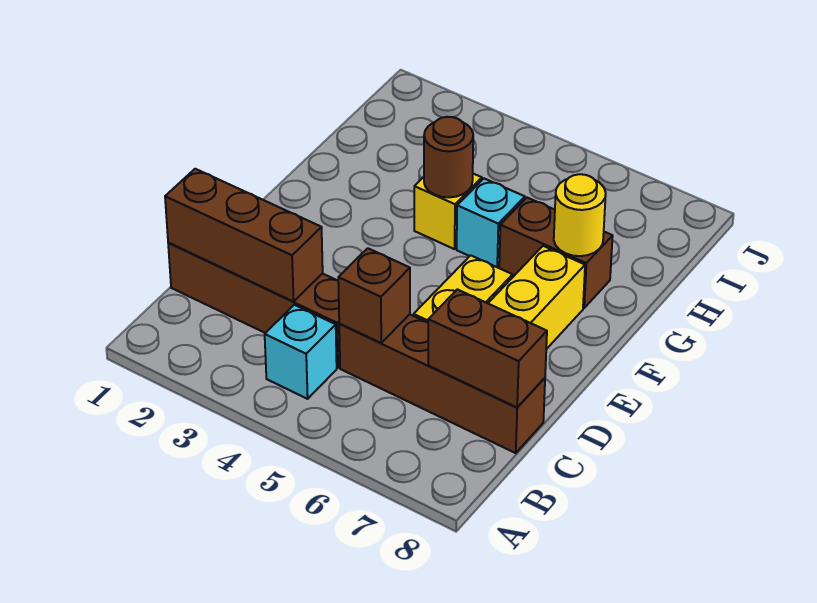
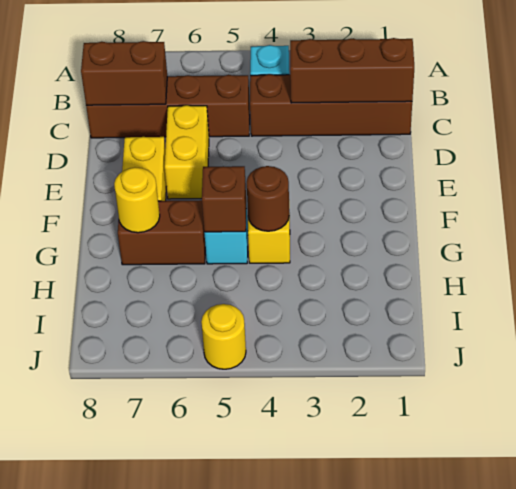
brown brick C5 level 2 -> brown brick G5 level 2
none -> yellow round brick J5 level 1

